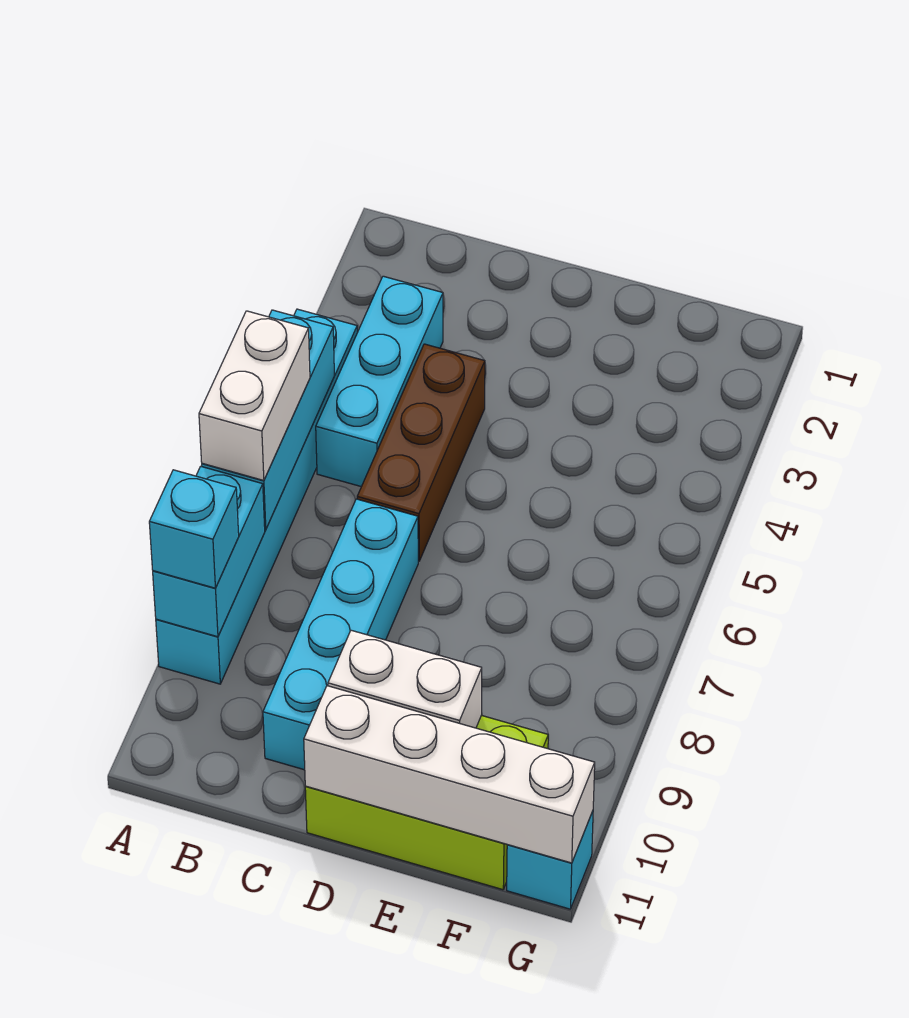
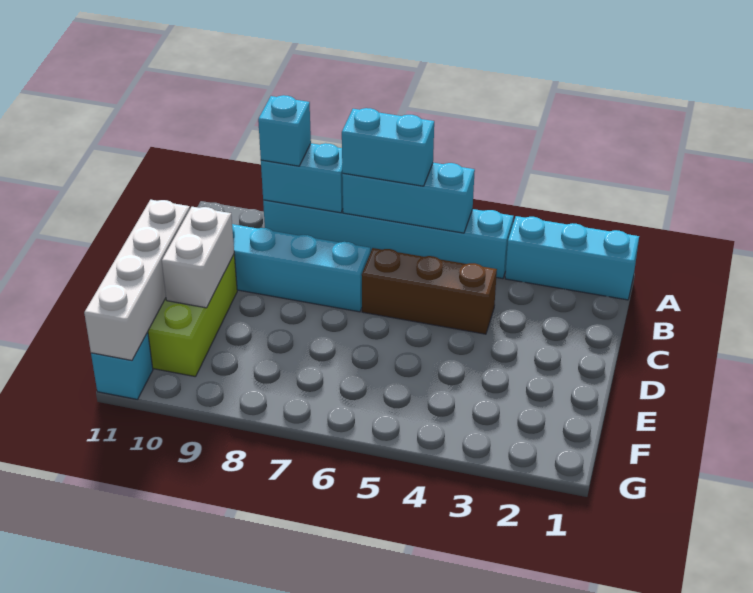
white brick A6:A7 level 3 -> cyan brick A6:A7 level 3
cyan brick B3:B5 level 1 -> cyan brick A1:A3 level 1

